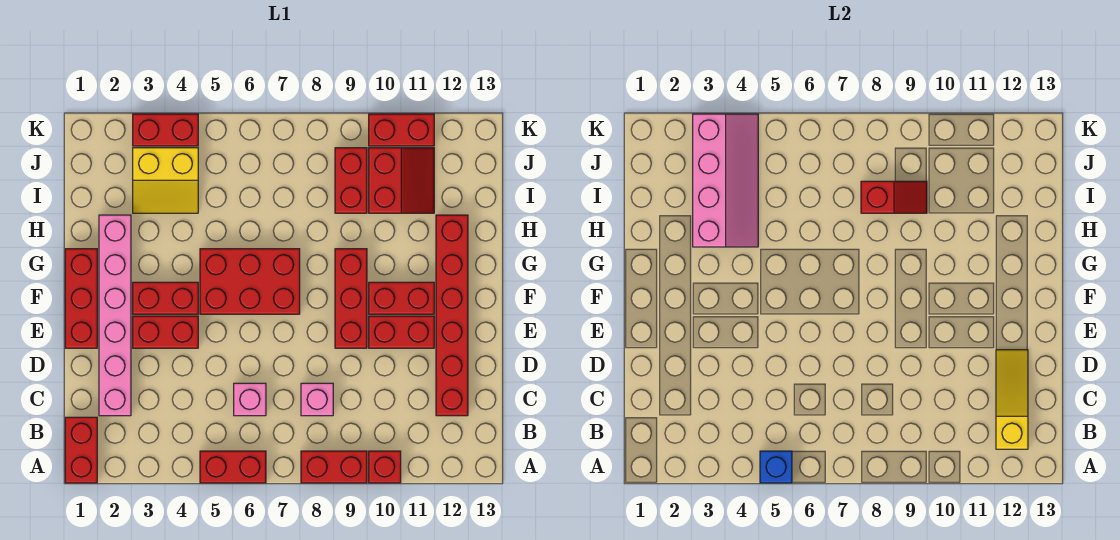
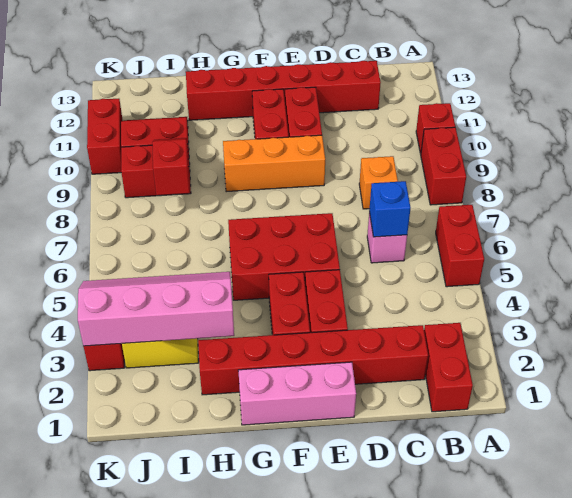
red brick A1:B1 level 1 -> red brick B1:B2 level 1
blue brick A5 level 2 -> blue brick C6 level 2
yellow slope B12:D12 level 2 top B -> none
pink brick C2:H2 level 1 -> red brick C2:H2 level 1
pink brick C8 level 1 -> orange brick C8 level 1
red brick E1:G1 level 1 -> pink brick E1:G1 level 1
red brick E9:G9 level 1 -> orange brick E9:G9 level 1
red brick F5:G7 level 1 -> red brick E5:G6 level 1

